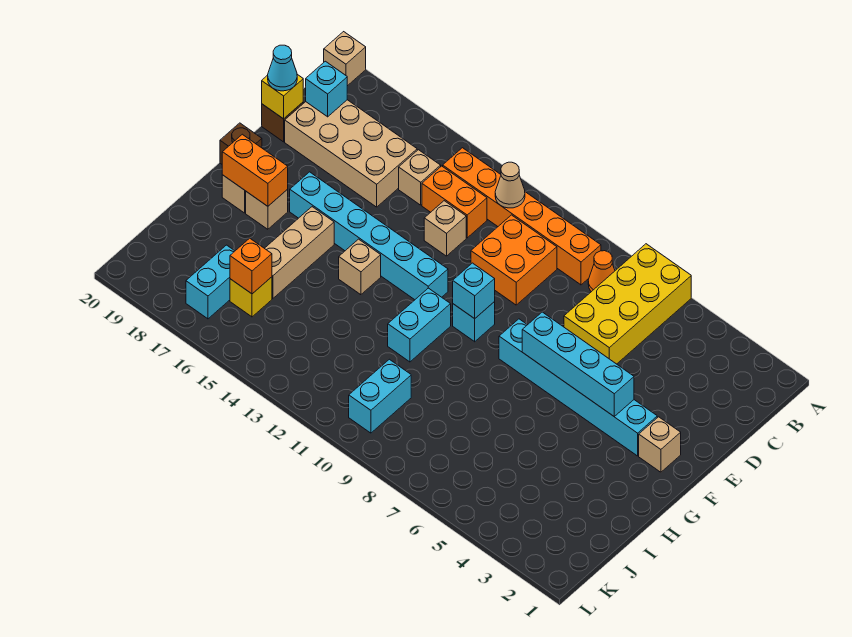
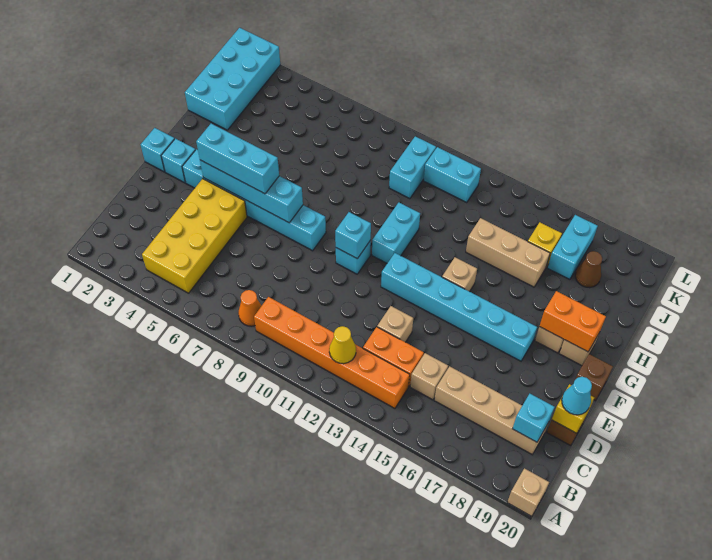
yellow brick A6:D7 level 1 -> yellow brick B4:E5 level 1
tan cone B12 level 2 -> yellow cone B12 level 2
orange brick C10:D11 level 1 -> none
tan brick C16:D19 level 1 -> tan brick C16:C19 level 1
none -> cyan brick F1 level 1
tan brick F2 level 1 -> cyan brick F2 level 1
none -> cyan brick F4:F6 level 3
tan brick G16:I16 level 1 -> tan brick I14:I16 level 1
none -> cyan brick I1:L2 level 1
orange brick J16 level 2 -> none
none -> brown cone J18 level 1
none -> cyan brick K11:K12 level 1

